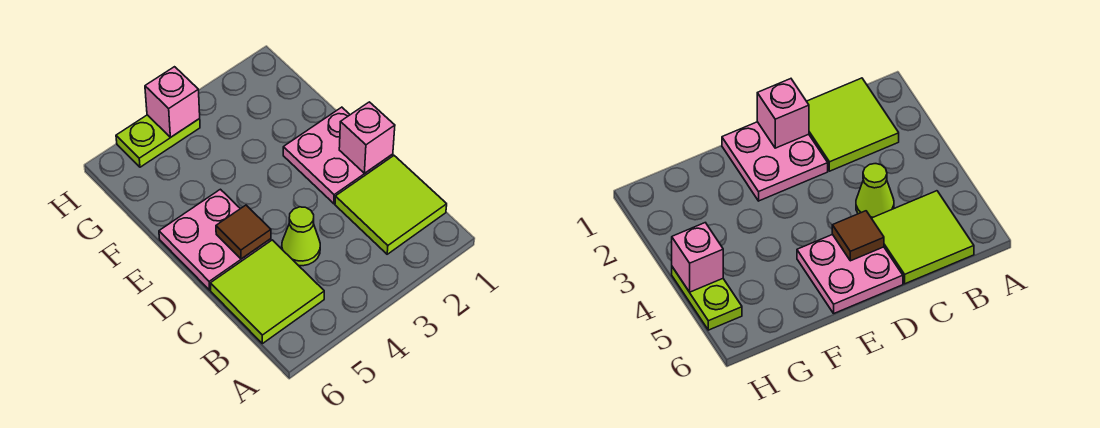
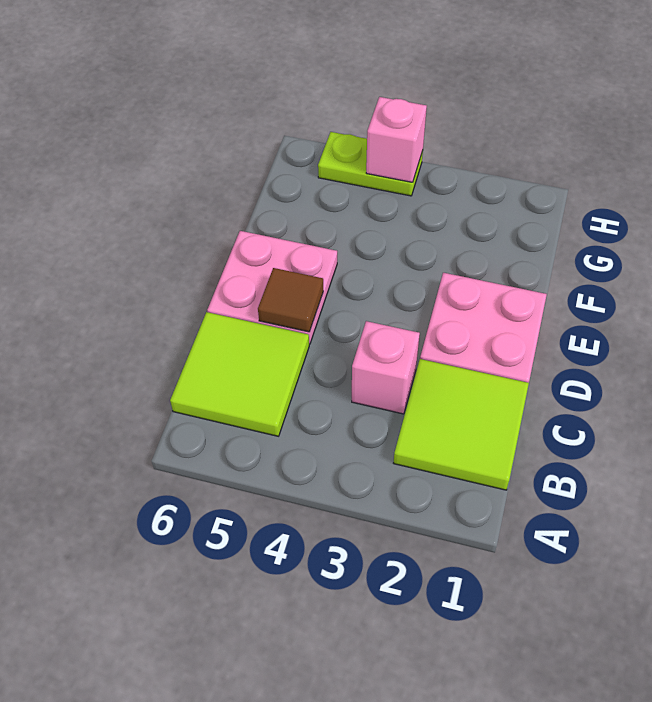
lime cone C4 level 1 -> none
pink brick D1 level 2 -> pink brick C3 level 1

